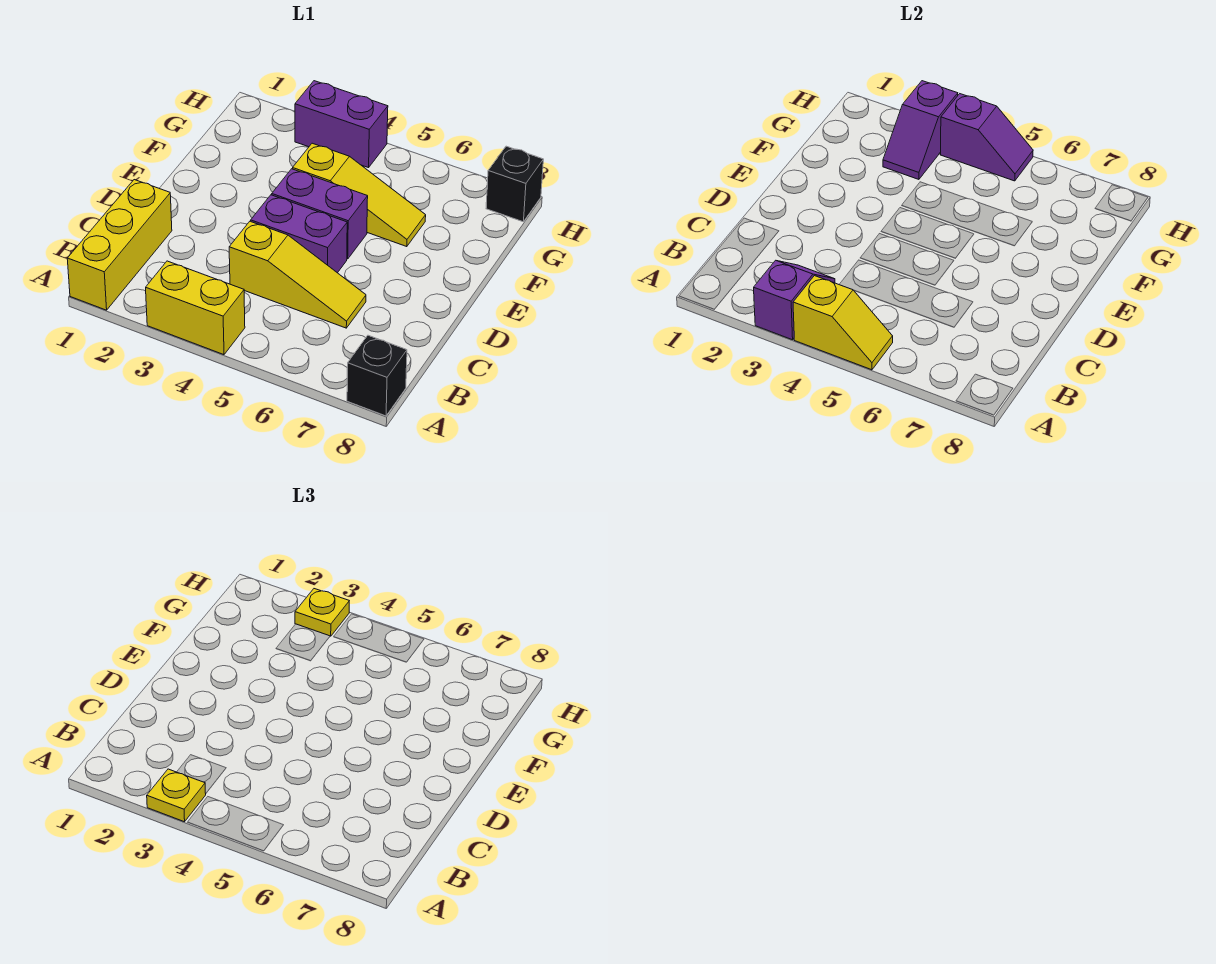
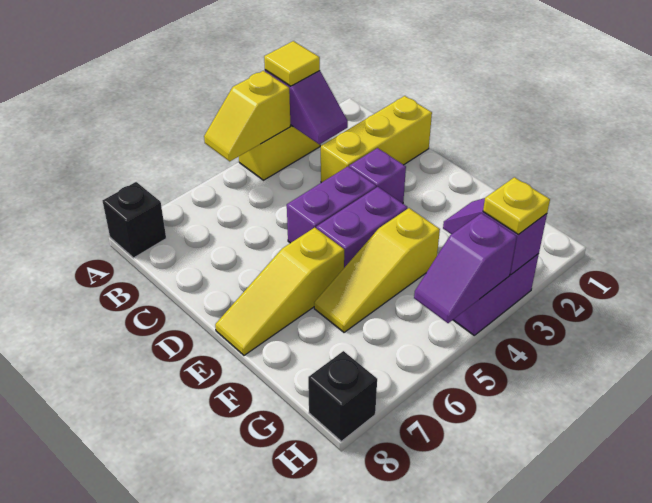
yellow brick A1:C1 level 1 -> yellow brick C1:C3 level 1
yellow plate A3 level 3 -> yellow tile A3 level 3
yellow slope C4:C6 level 1 top 4 -> yellow slope E6:E8 level 1 top 6
none -> purple brick D3 level 1

